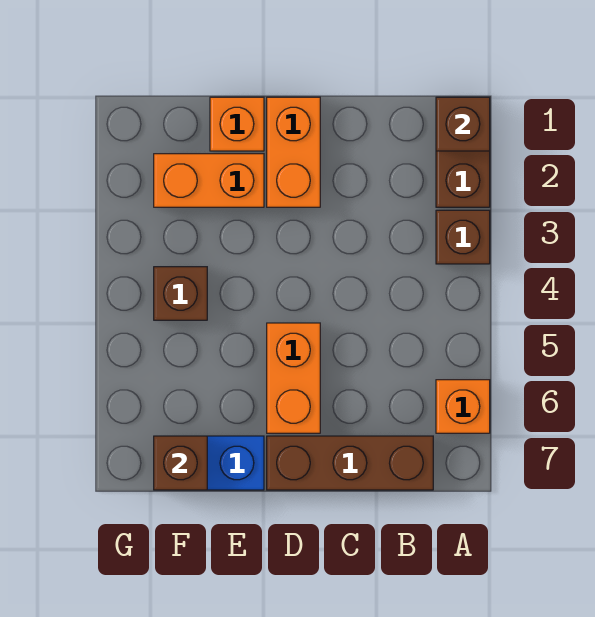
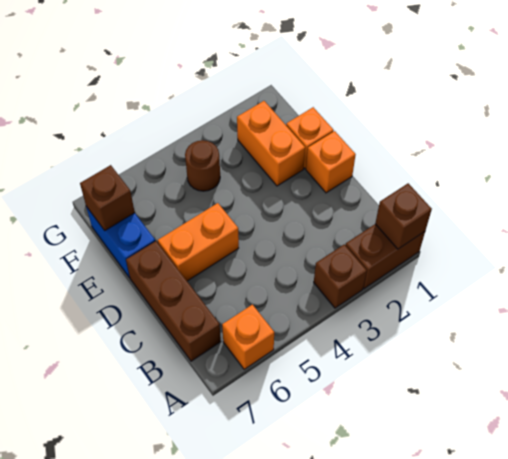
orange brick D1:D2 level 1 -> orange brick D1 level 1
brown brick F4 level 1 -> brown round brick F4 level 1

